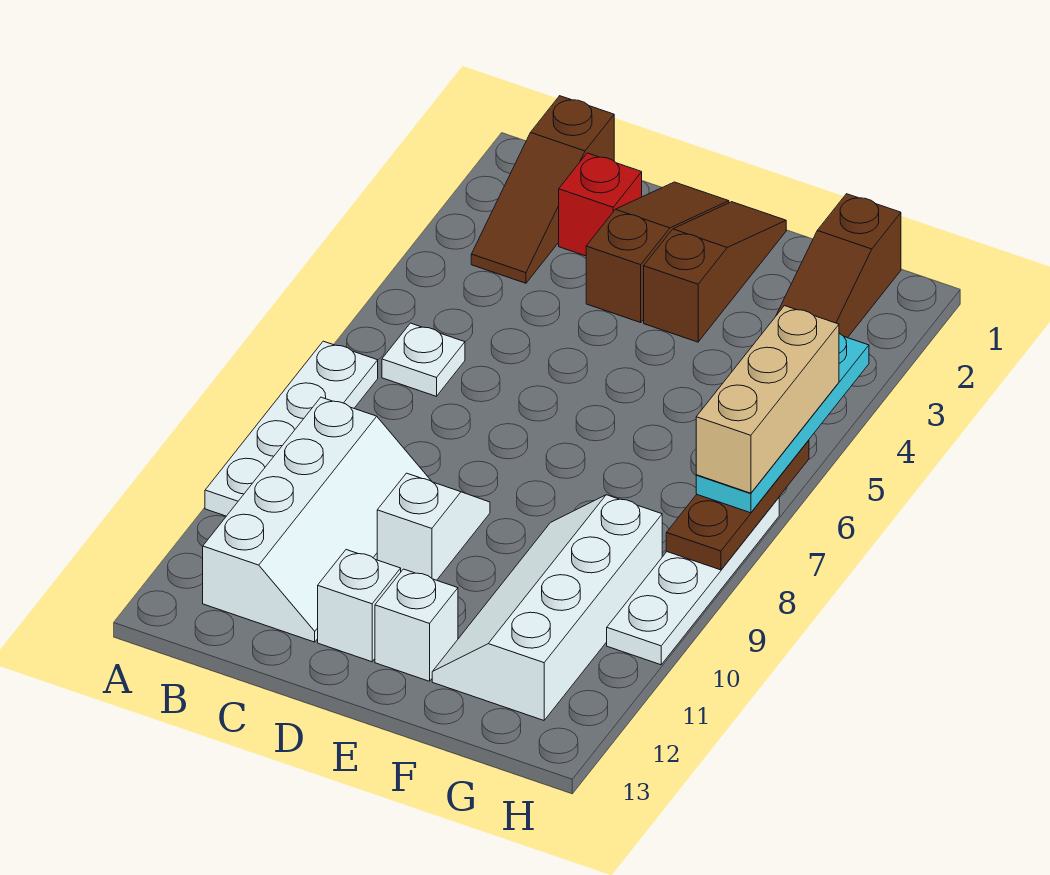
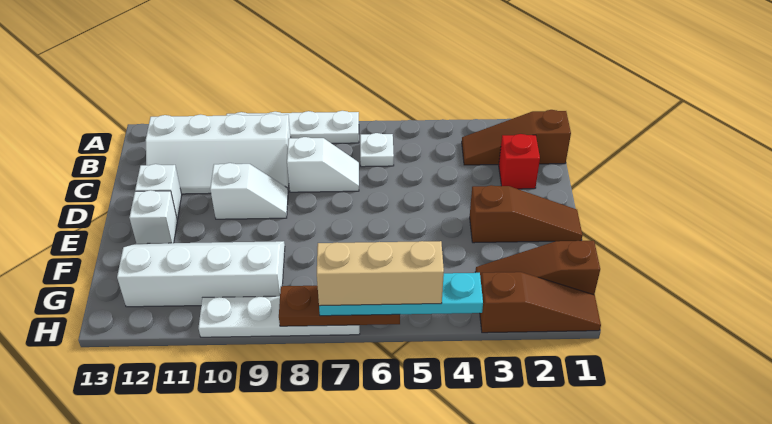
none -> white slope C7:C8 level 1 top 8
brown slope D1:D3 level 1 top 3 -> brown slope H1:H3 level 1 top 3

